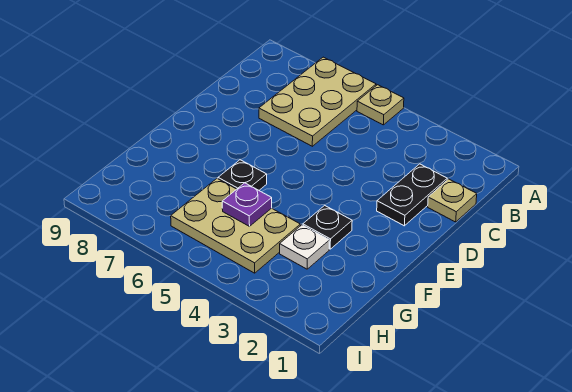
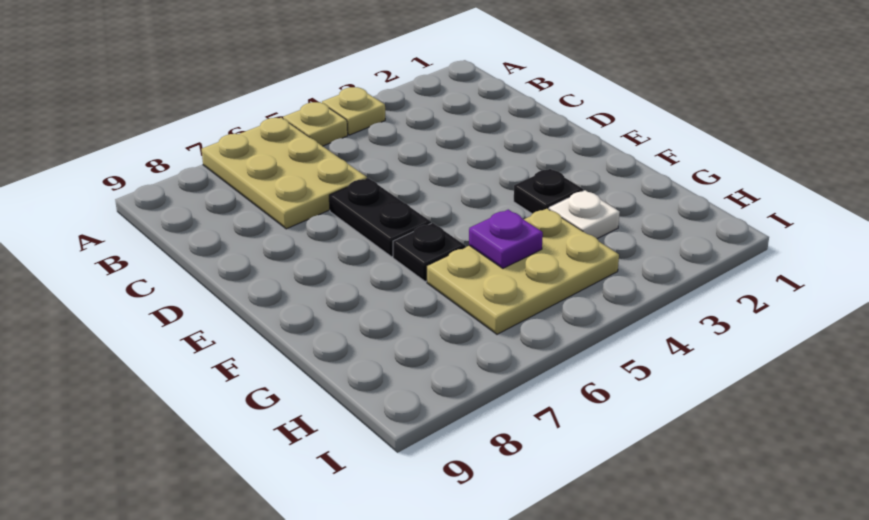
tan plate C1 level 1 -> tan plate A4 level 1
black plate C2:D2 level 1 -> black plate D6:E6 level 1

